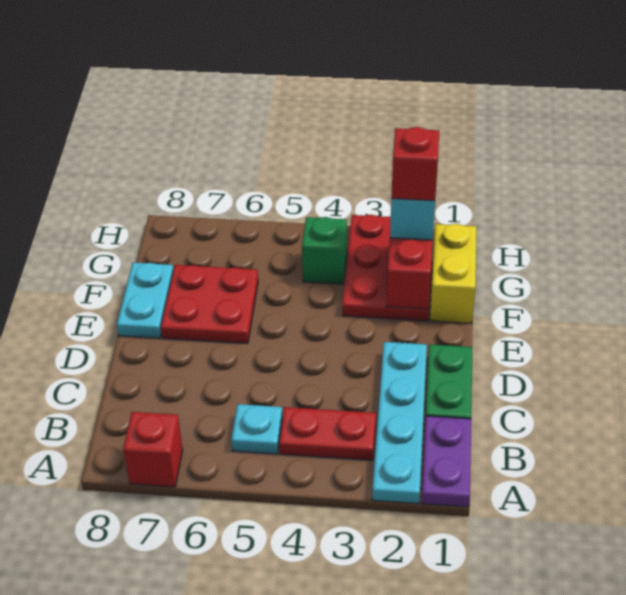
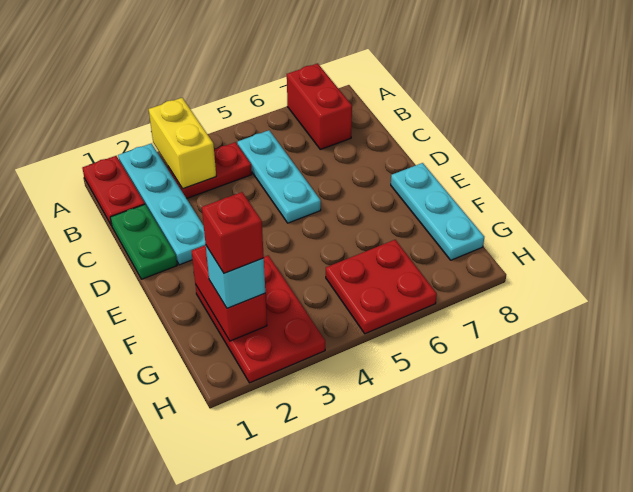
purple plate A1:B1 level 1 -> red plate A1:B1 level 1
red brick A7 level 1 -> red brick A7:B7 level 1
cyan plate B5 level 1 -> cyan plate B5:D5 level 1
red plate E6:F7 level 1 -> red plate G5:H6 level 1
cyan plate E8:F8 level 1 -> cyan plate E8:G8 level 1
yellow brick F1:G1 level 1 -> yellow brick A3:B3 level 2
green brick G4 level 1 -> none

